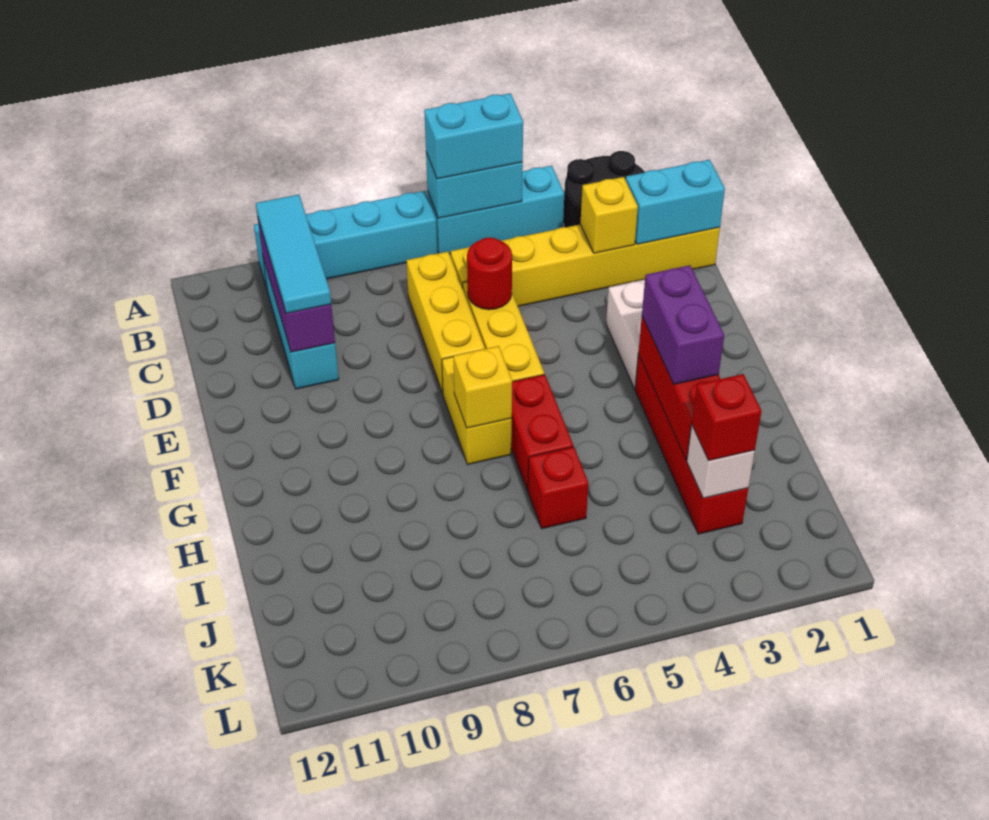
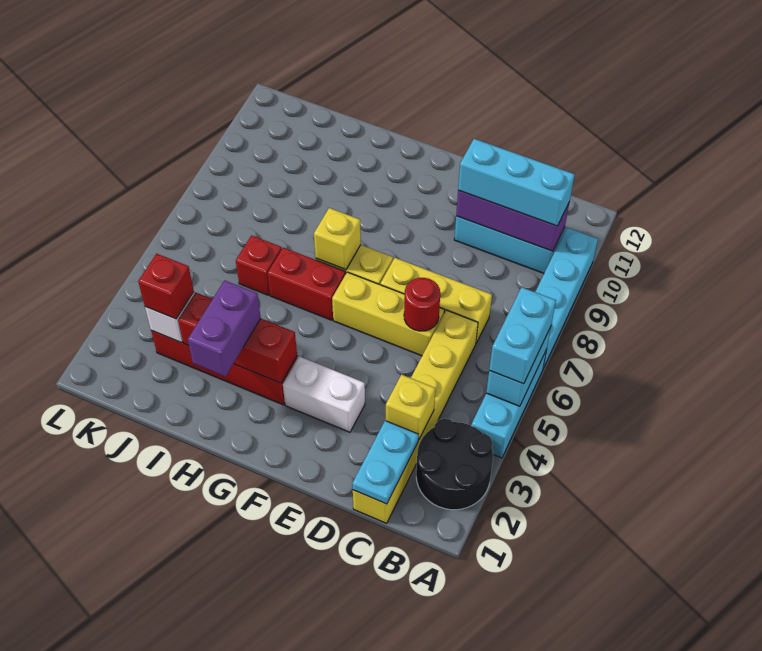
cyan tile B10:D10 level 3 -> cyan brick B10:D10 level 3
cyan brick C1:C2 level 2 -> cyan plate C1:C2 level 2
purple brick G3:H3 level 3 -> purple brick H2:H3 level 3

